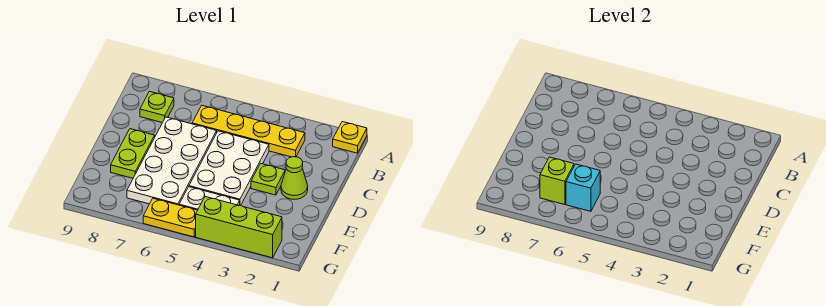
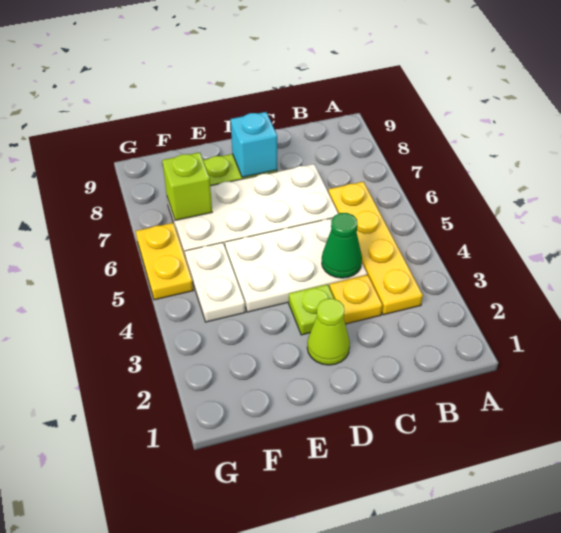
yellow plate A1 level 1 -> yellow plate C3 level 1
lime plate B8 level 1 -> none
none -> green cone C4 level 2
cyan brick F6 level 2 -> cyan brick D8 level 2
lime brick G2:G4 level 1 -> none

